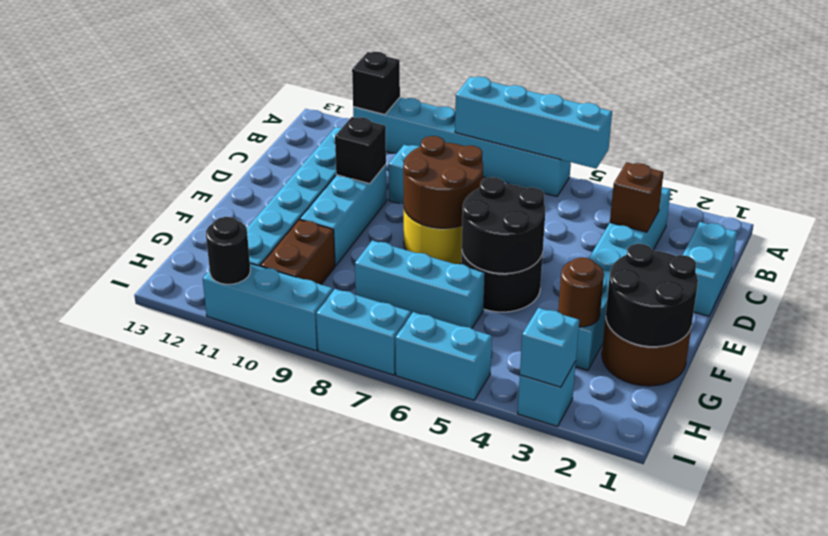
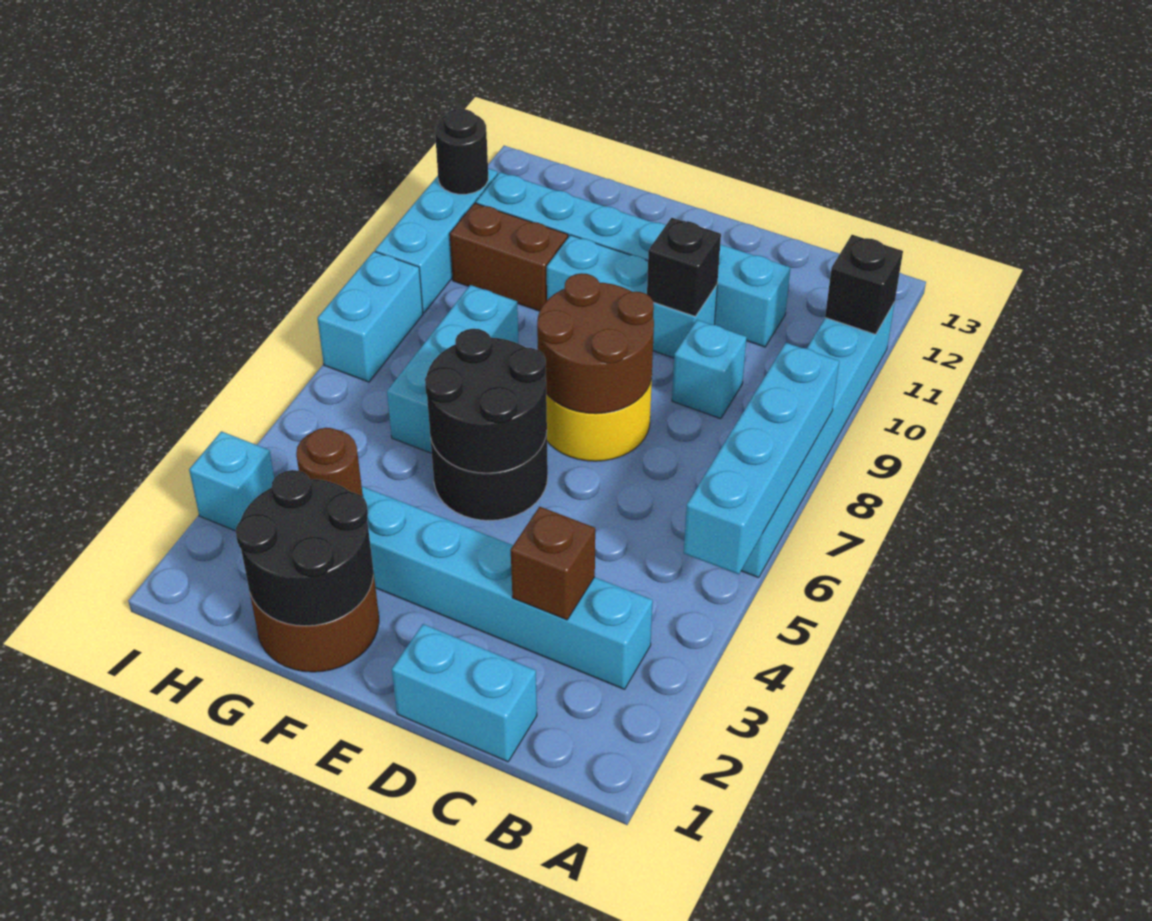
cyan brick I3 level 2 -> none
cyan brick I5:I6 level 1 -> none

